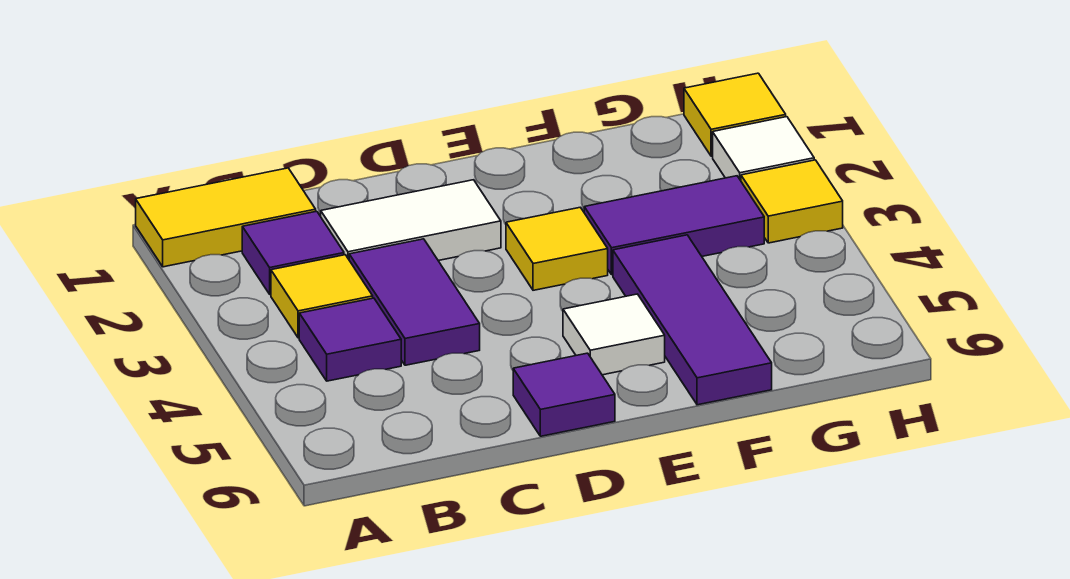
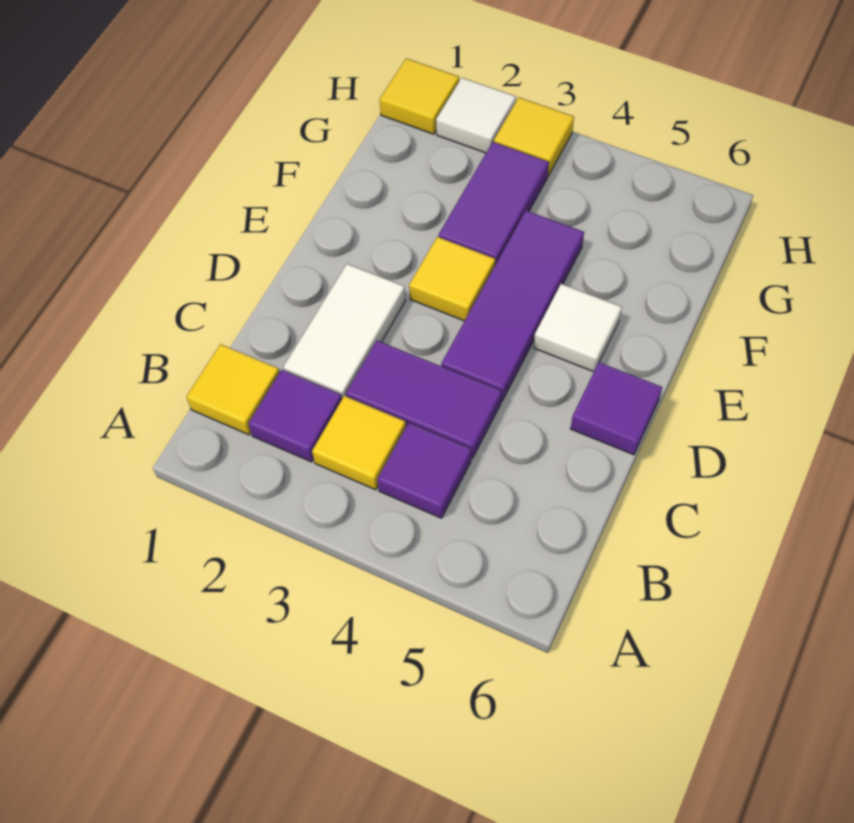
yellow tile A1:B1 level 1 -> yellow tile B1 level 1
purple tile F4:F6 level 1 -> purple tile D4:F4 level 1

